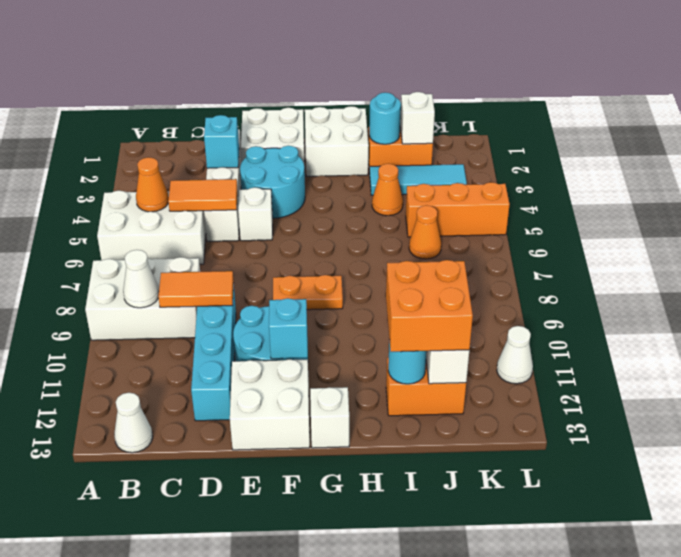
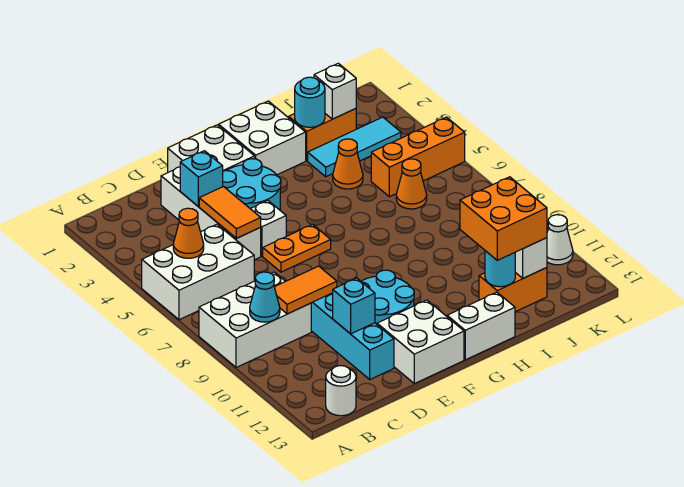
white cone B9 level 2 -> cyan cone B9 level 2
white cone B13 level 1 -> white round brick B13 level 1
orange tile C5:D5 level 2 -> orange tile D4:D5 level 2
orange plate F8:G8 level 1 -> orange plate E6:F6 level 1
cyan brick F11 level 2 -> cyan brick D11 level 2
white brick G13 level 1 -> white brick G13:H13 level 1

